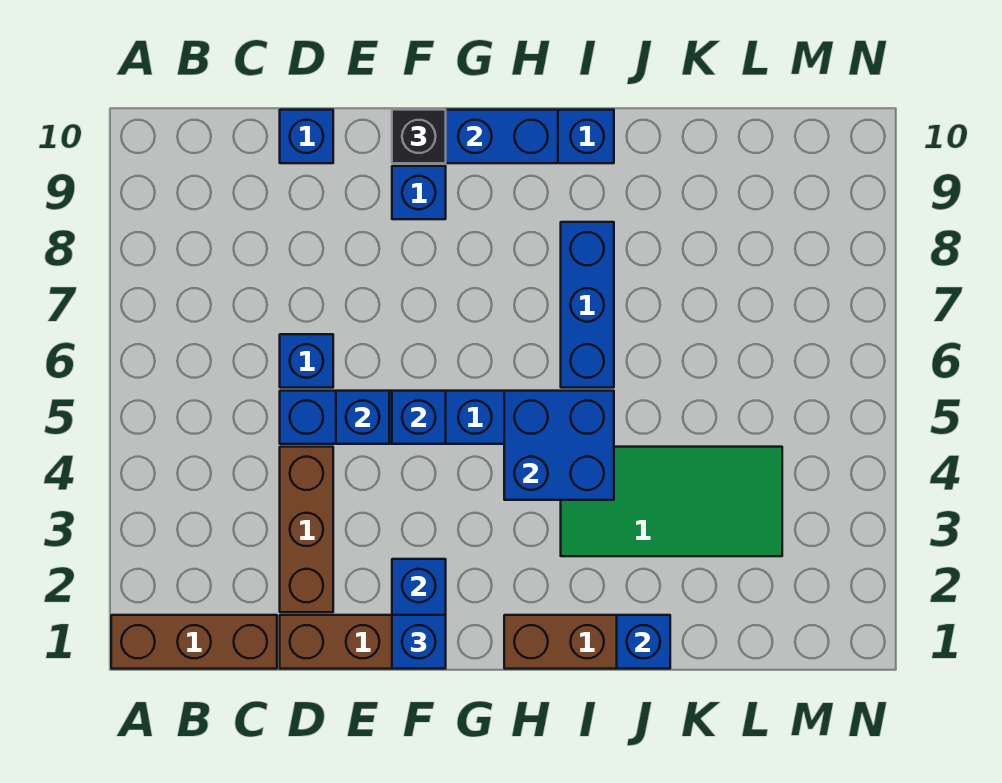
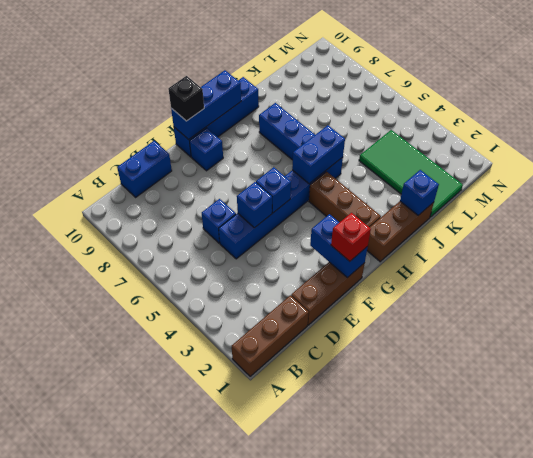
brown brick D2:D4 level 1 -> brown brick H2:H4 level 1
blue brick D10 level 1 -> blue brick C10:D10 level 1
blue brick F1 level 3 -> red brick F1 level 3
blue brick H4:I5 level 2 -> blue brick H5:I5 level 2
green tile I3:L4 level 1 -> green tile K1:L4 level 1

